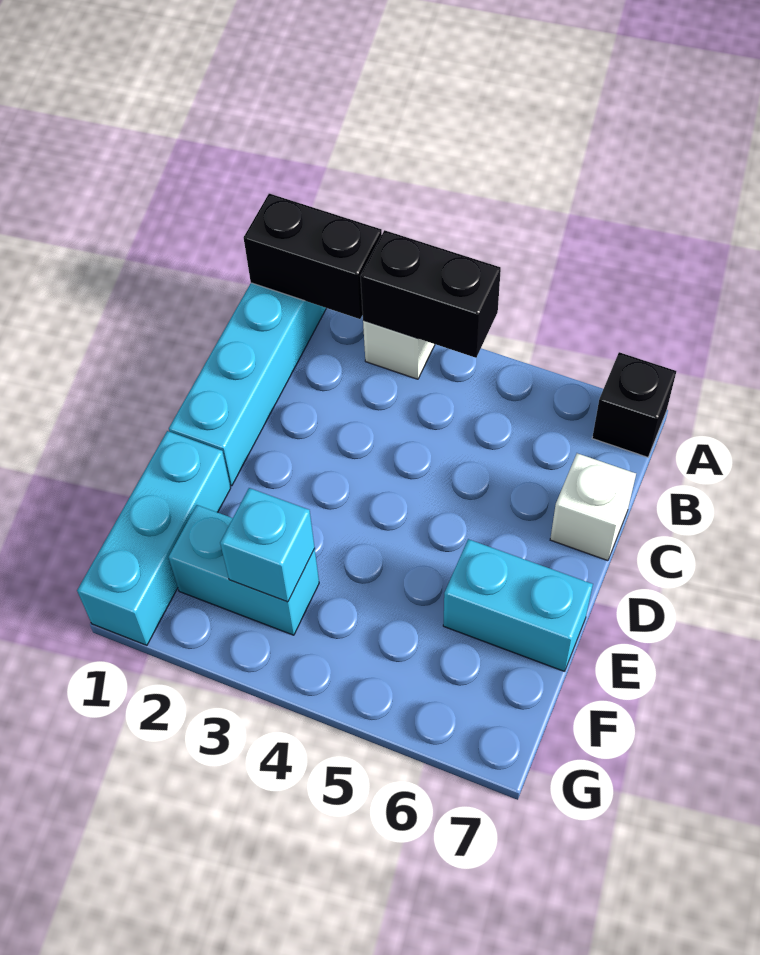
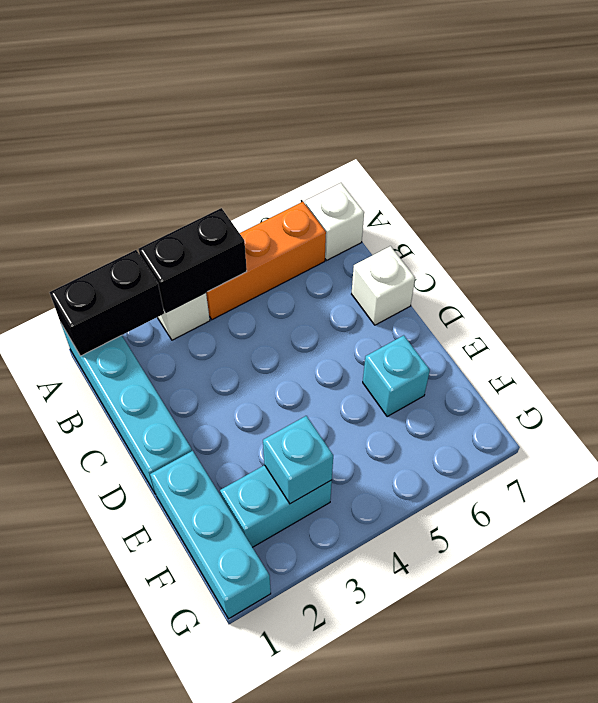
none -> orange brick A4:A6 level 1
black brick A7 level 1 -> white brick A7 level 1
cyan brick E6:E7 level 1 -> cyan brick E6 level 1

